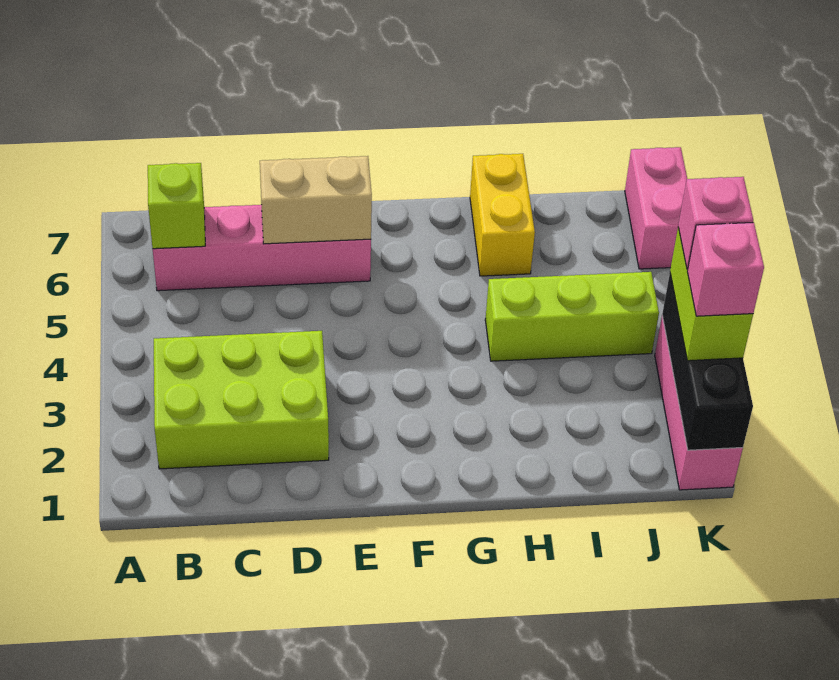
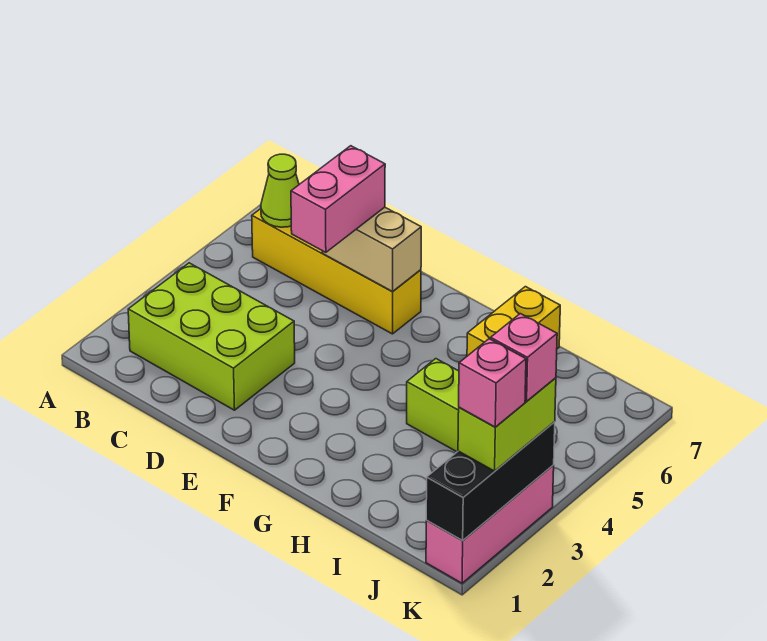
pink brick B6:E6 level 1 -> yellow brick B6:E6 level 1
lime brick B6 level 2 -> lime cone B6 level 2
pink brick K6:K7 level 1 -> pink brick D5:D6 level 3

